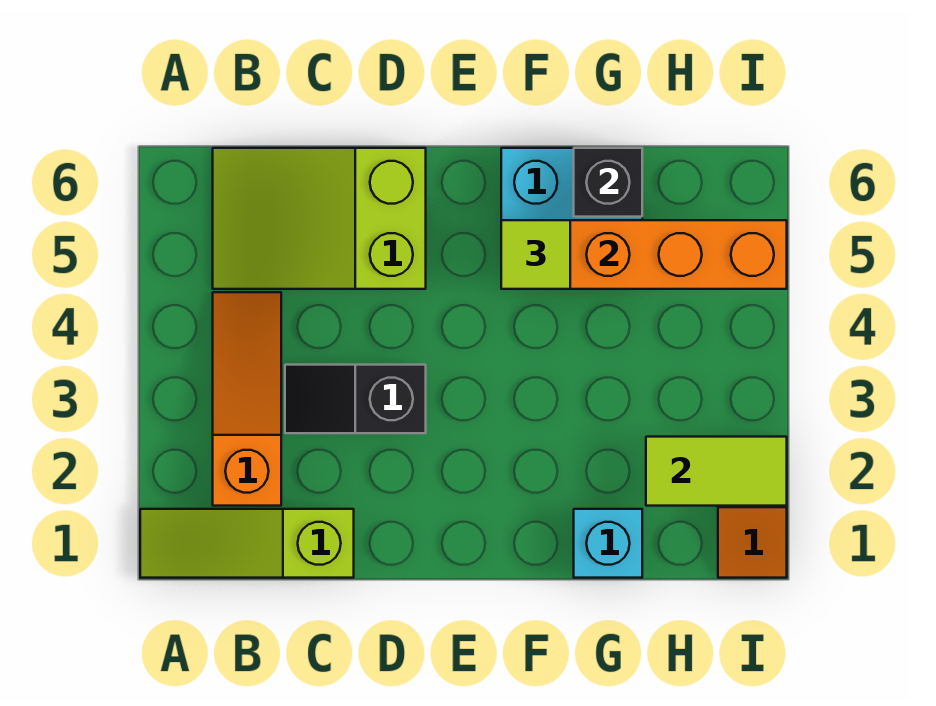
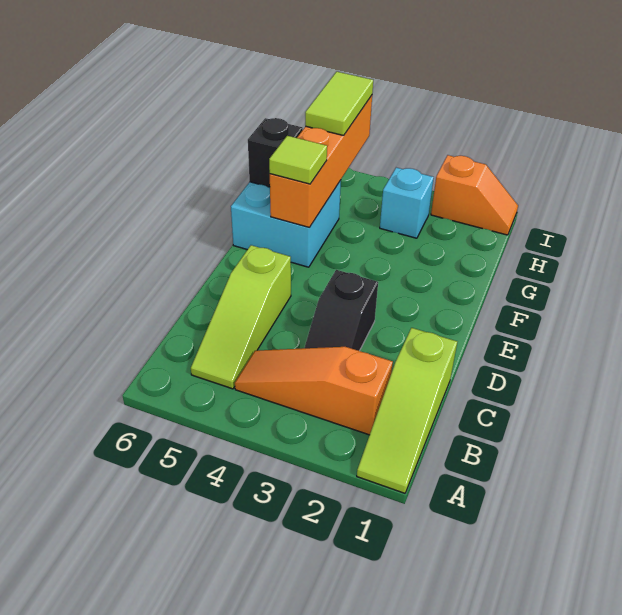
lime slope B5:D6 level 1 top D -> lime slope B5:D5 level 1 top D
cyan brick G1 level 1 -> cyan brick H3 level 1
lime tile H2:I2 level 2 -> lime tile H5:I5 level 3

